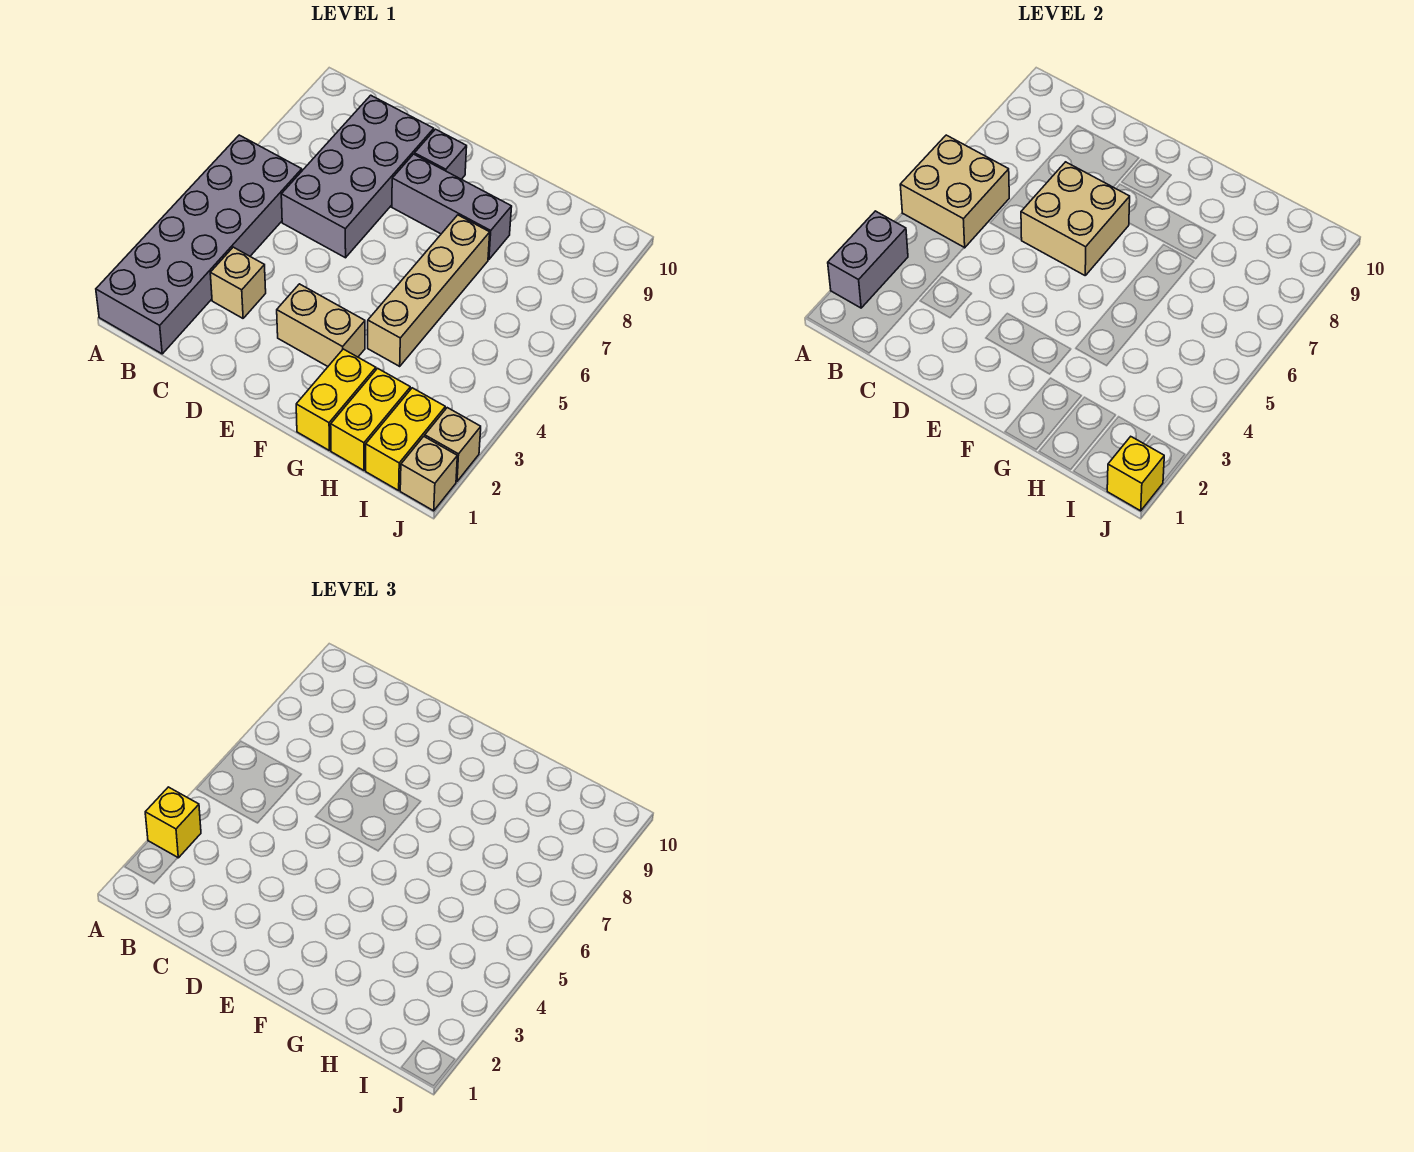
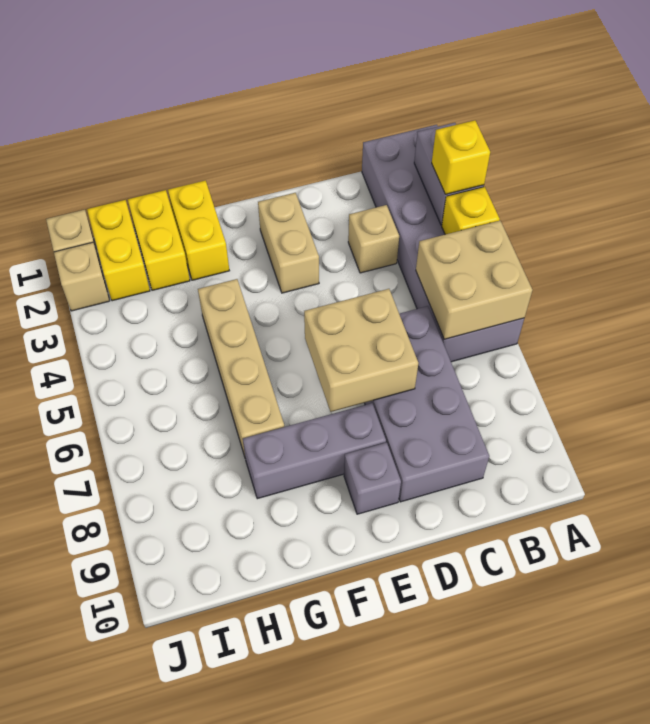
tan brick E3:F3 level 1 -> tan brick E2:E3 level 1
yellow brick J1 level 2 -> yellow brick A4 level 2

